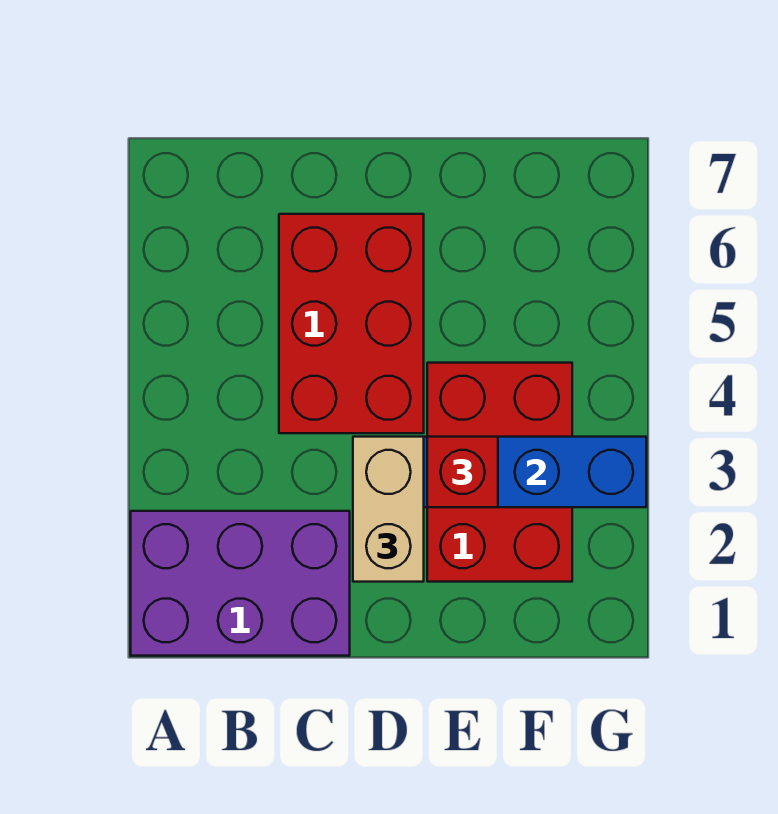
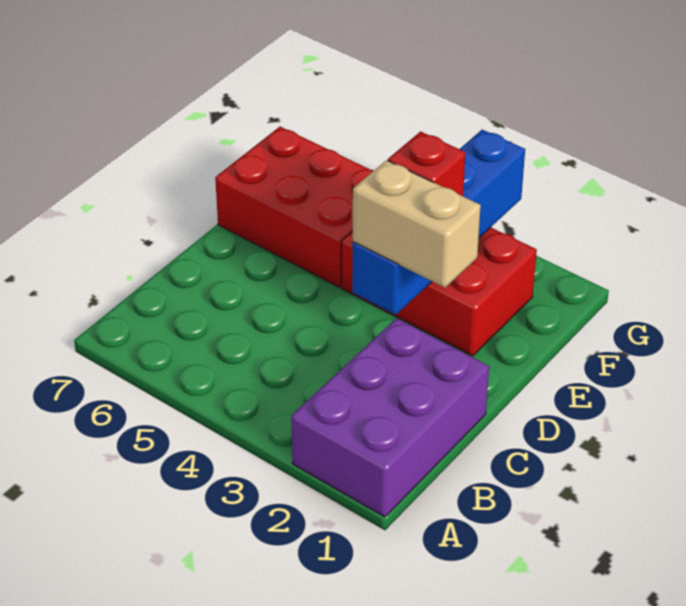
red brick C4:D6 level 1 -> red brick E5:F7 level 1

